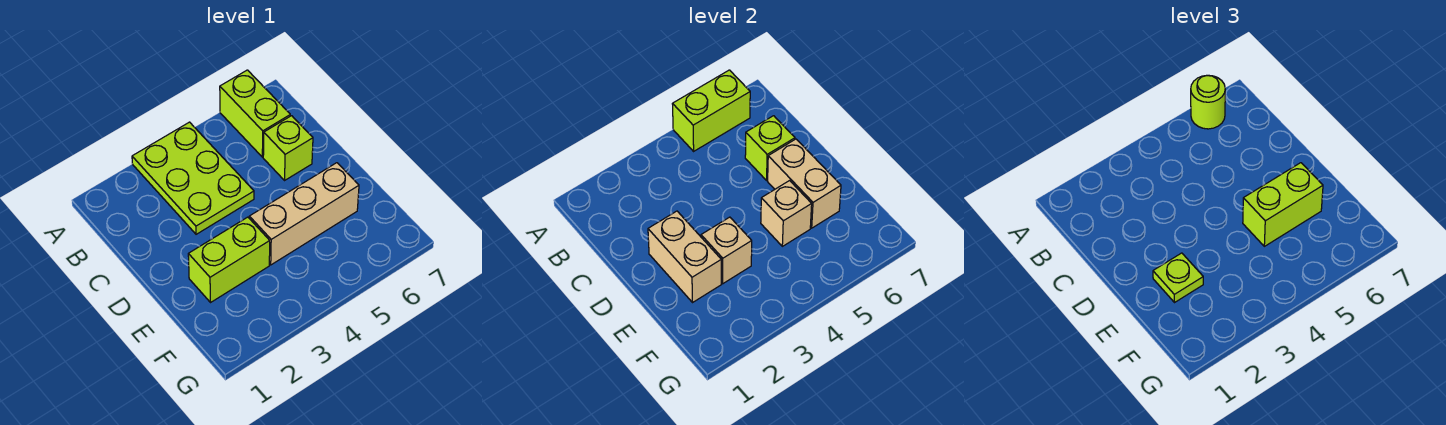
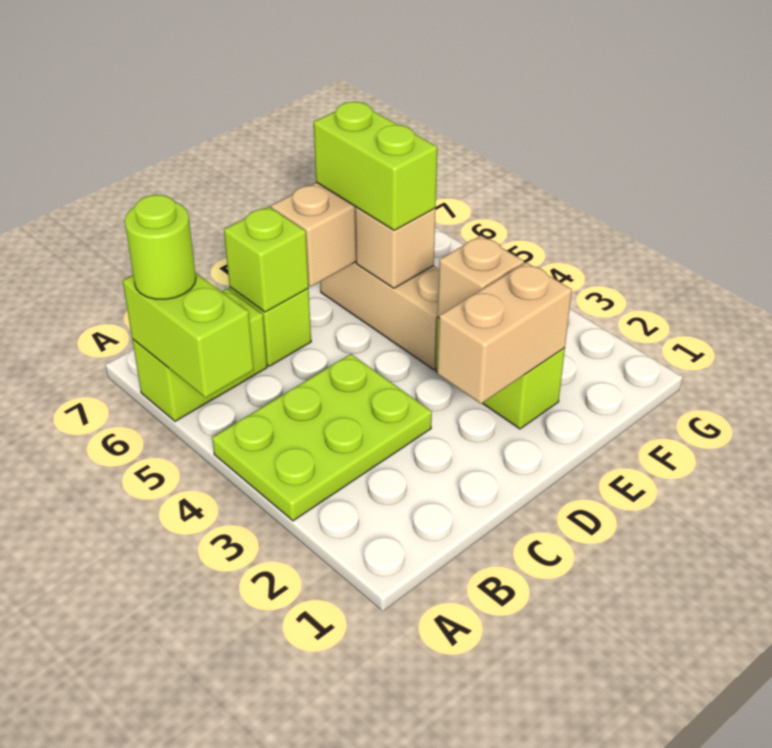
lime plate E2 level 3 -> none

